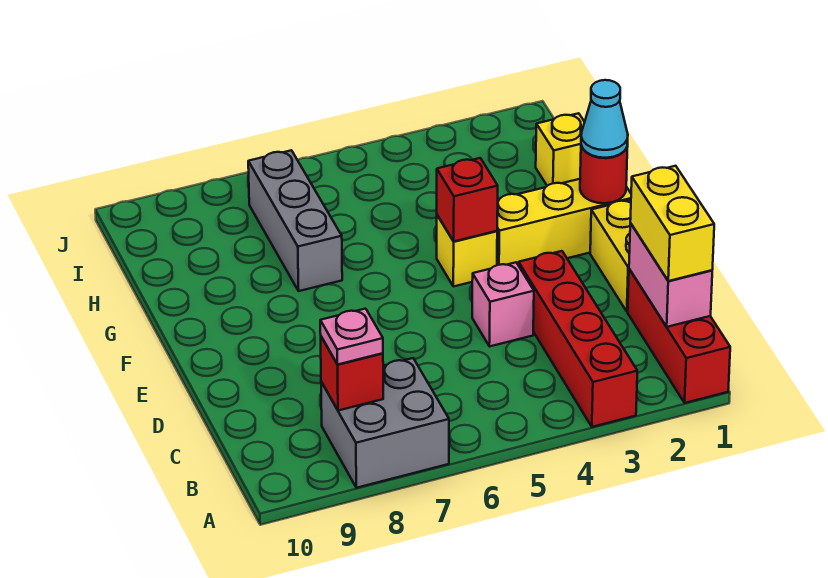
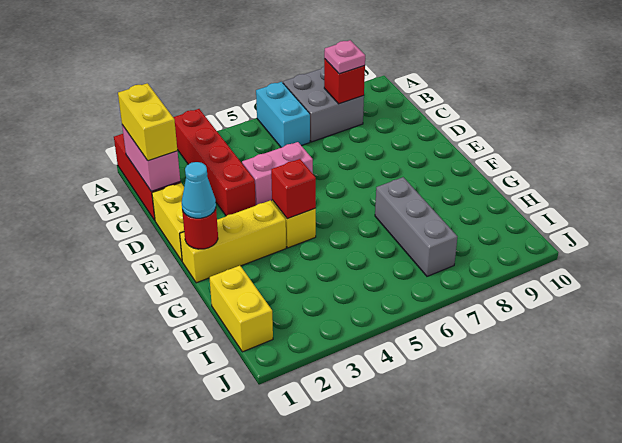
none -> cyan brick A6:B6 level 1
pink brick D4 level 1 -> pink brick D4:D5 level 1
yellow brick H1 level 1 -> yellow brick H1:I1 level 1

